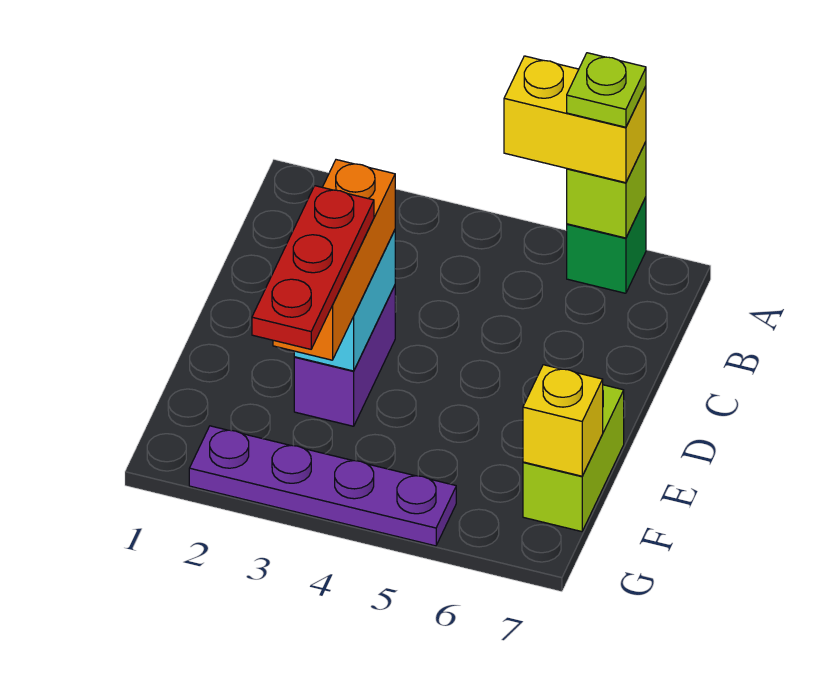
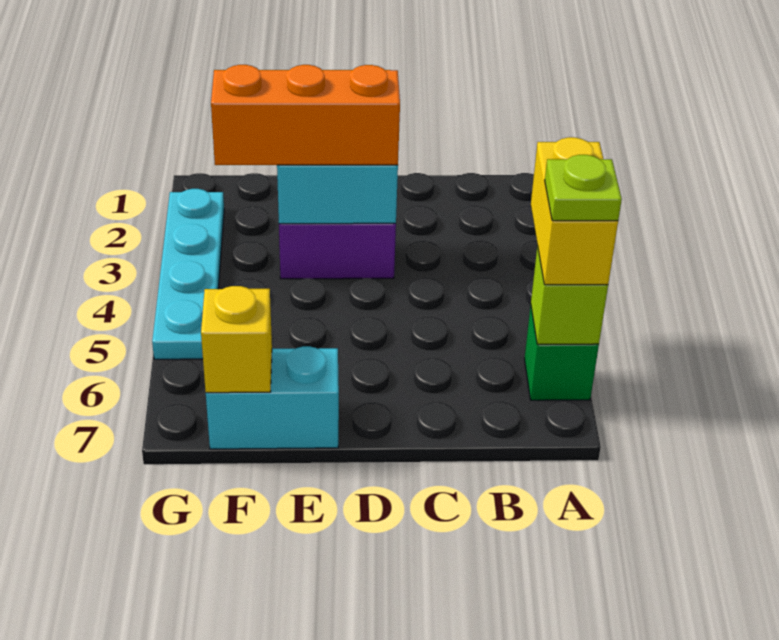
red plate E3:G3 level 4 -> none
lime brick E7:F7 level 1 -> cyan brick E7:F7 level 1
purple plate G2:G5 level 1 -> cyan plate G2:G5 level 1

